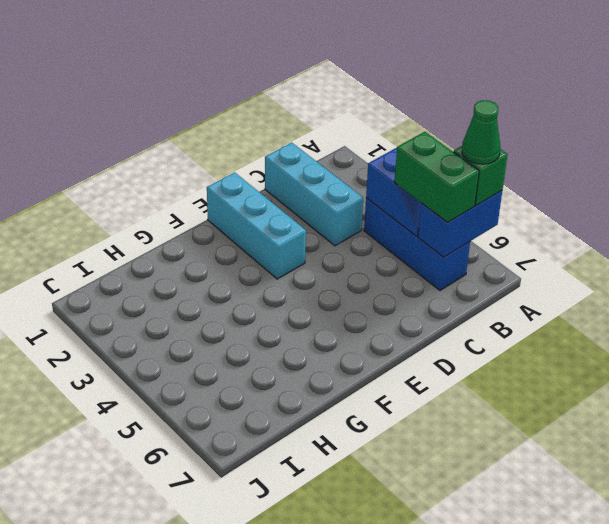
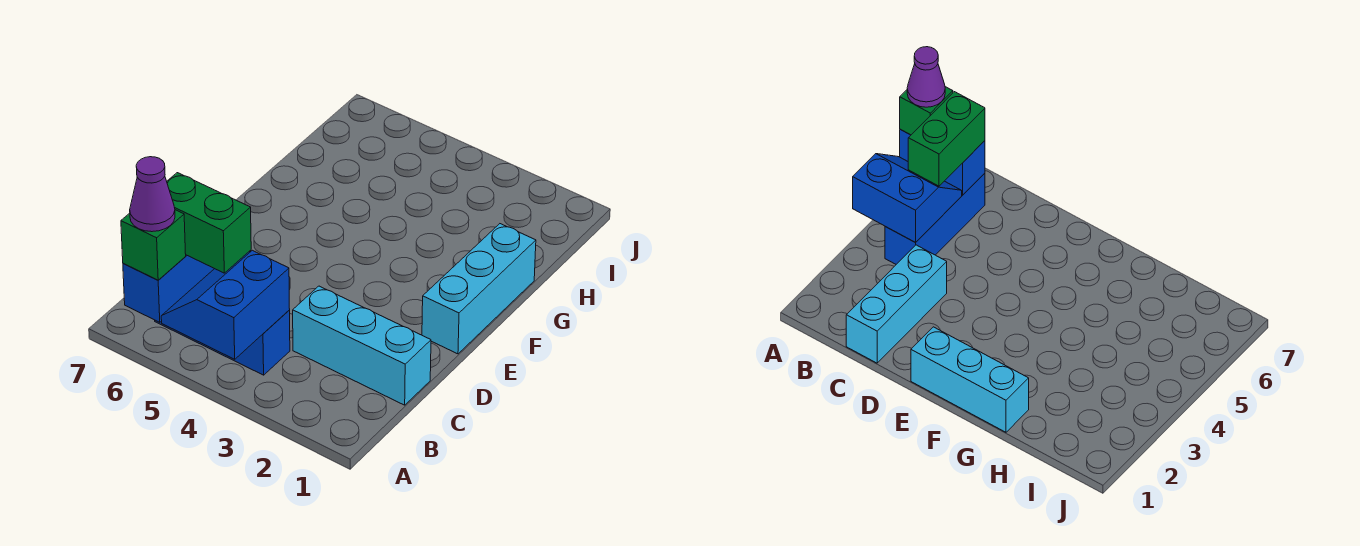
green cone A6 level 4 -> purple cone A6 level 4
cyan brick E1:E3 level 1 -> cyan brick E1:G1 level 1

